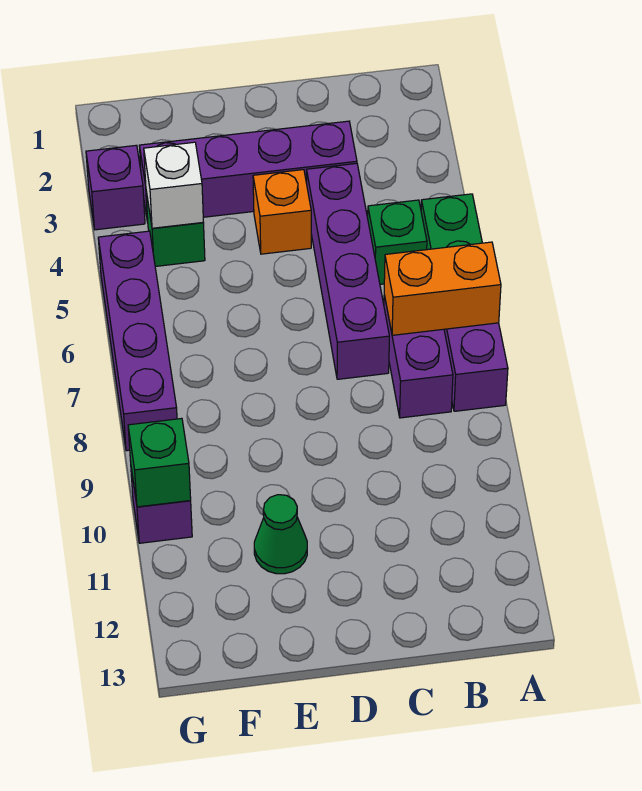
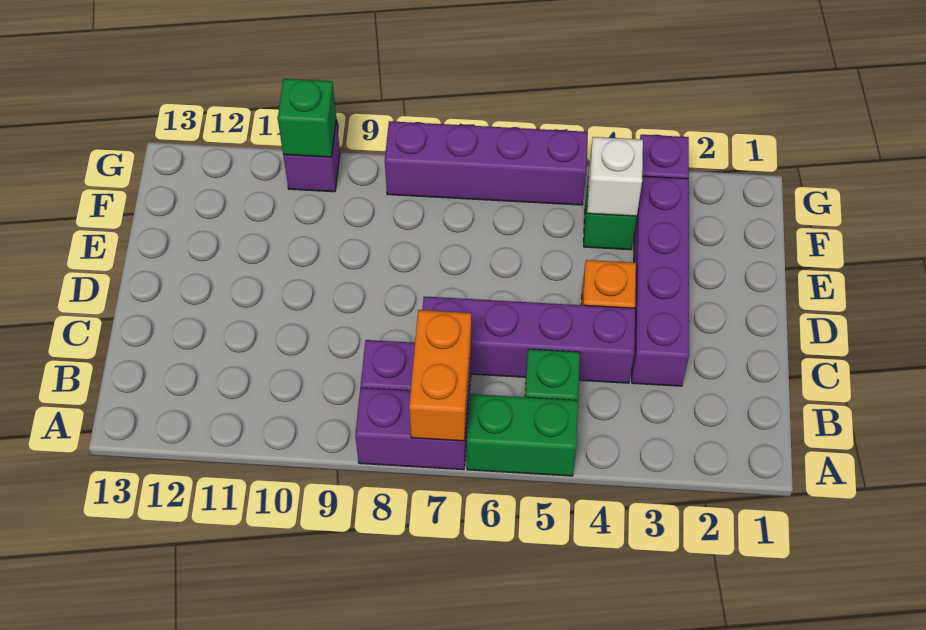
green cone E11 level 1 -> none

